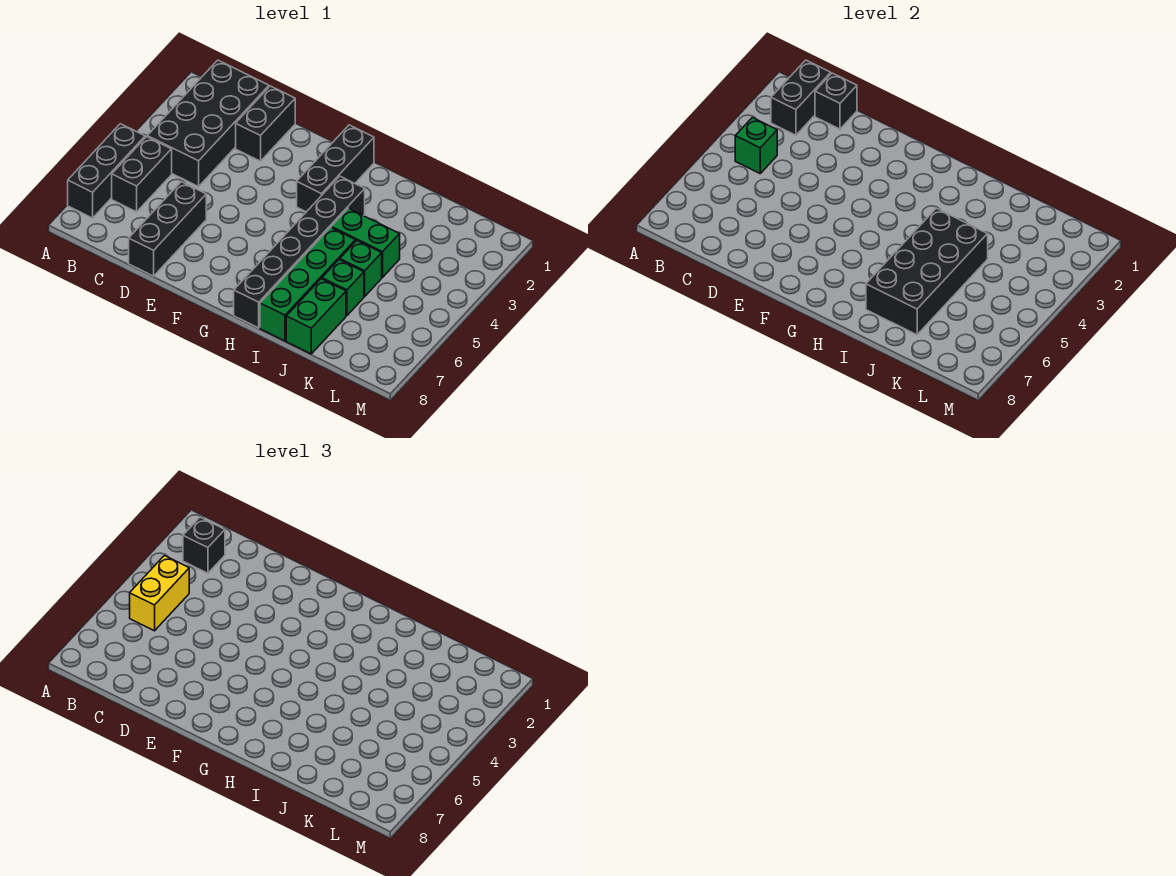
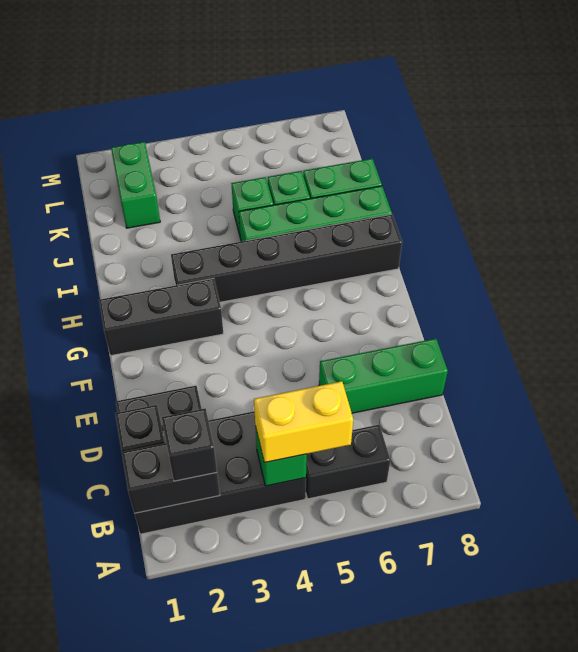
black brick A5:A7 level 1 -> none
black brick D6:D8 level 1 -> green brick D6:D8 level 1
green brick I4:J4 level 1 -> green brick K2:L2 level 1
black brick I4:J7 level 2 -> none

